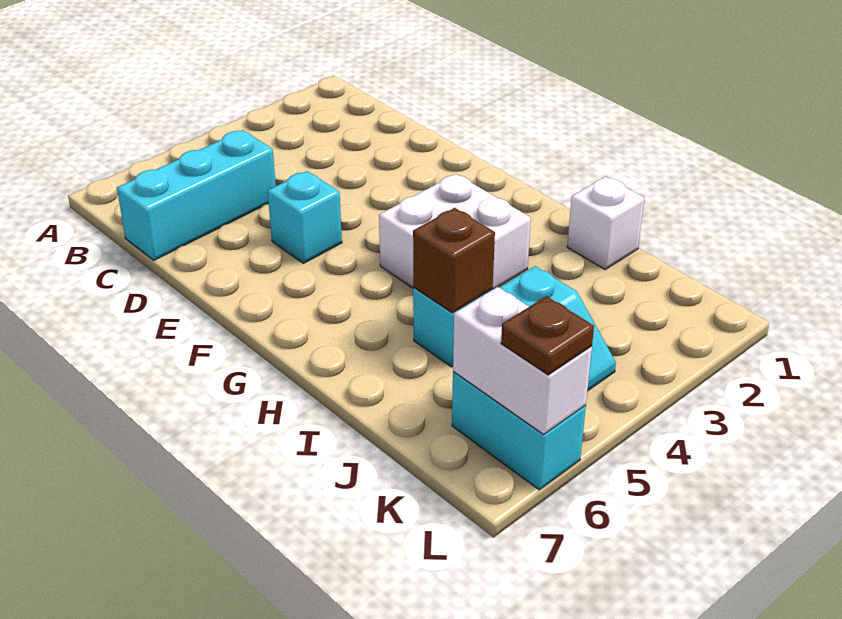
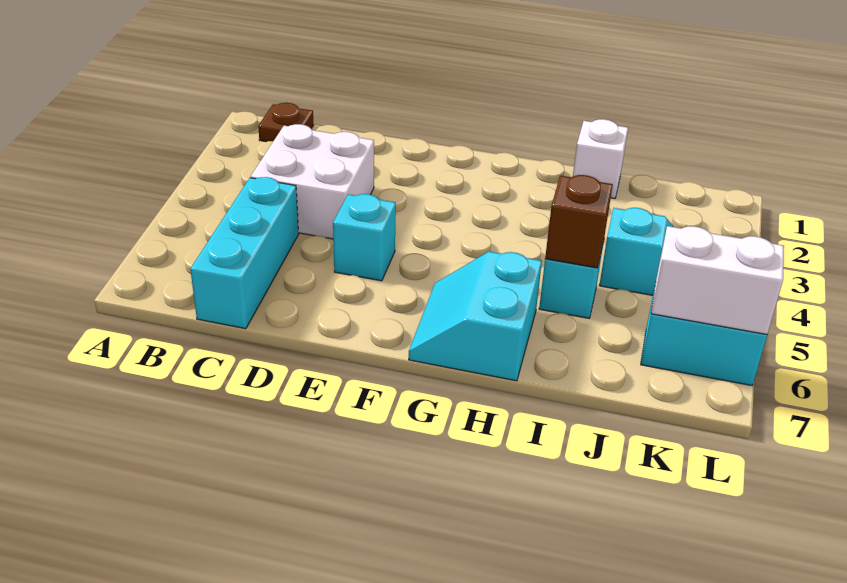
white brick G3:H4 level 1 -> white brick C3:D4 level 1
none -> cyan slope G6:H7 level 1 top H
brown plate L6 level 3 -> brown plate B1 level 1

